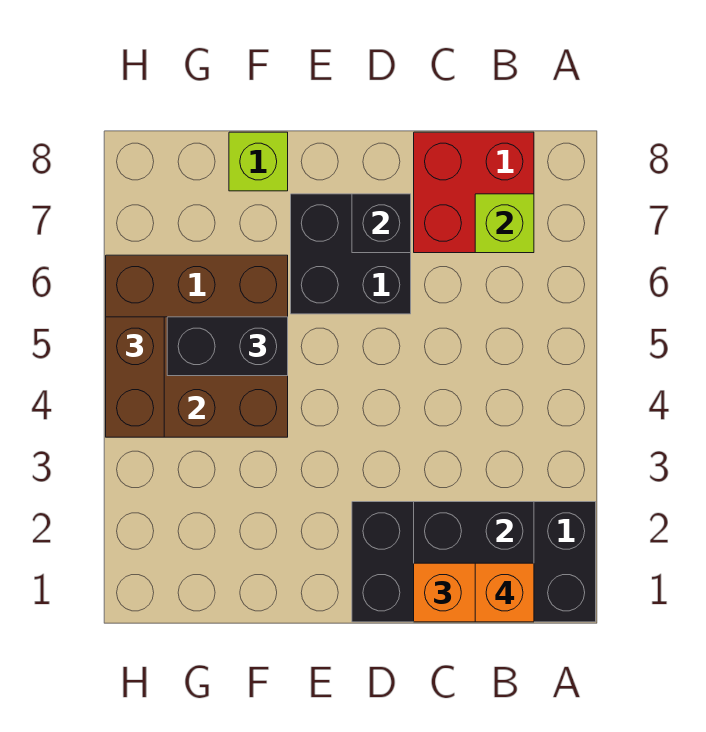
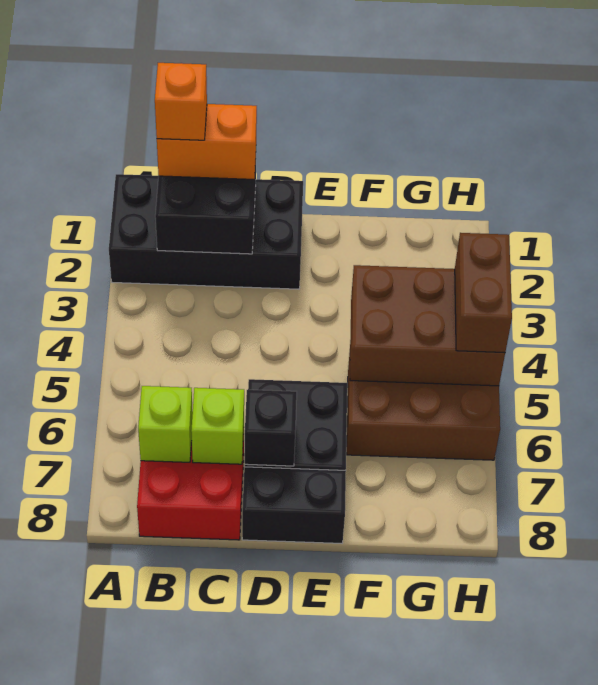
black brick F5:G5 level 3 -> black brick D8:E8 level 1
lime brick F8 level 1 -> lime brick C7 level 2

